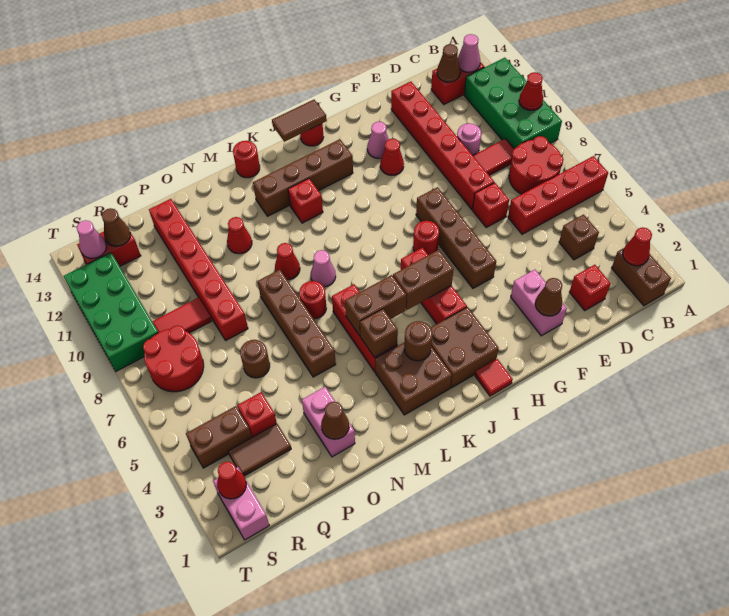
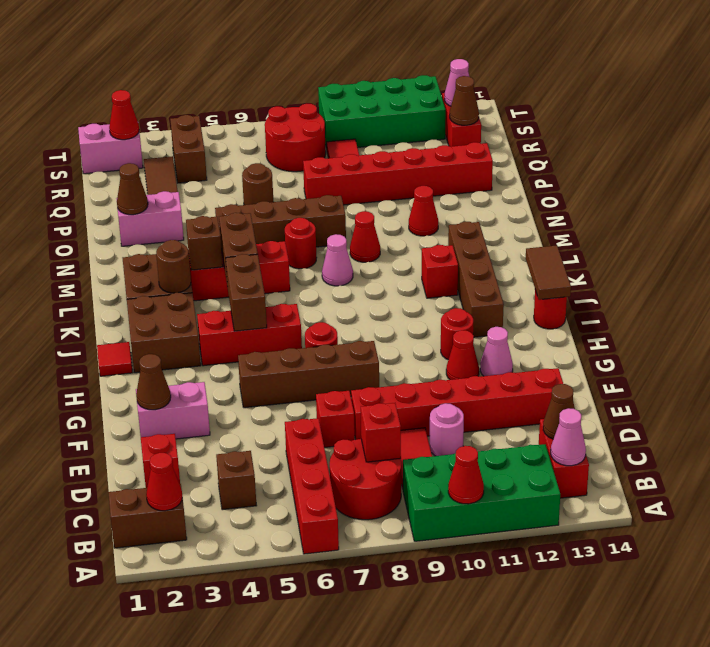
red round brick L14 level 1 -> red round brick H11 level 1
red brick Q4 level 1 -> red brick C8 level 2

